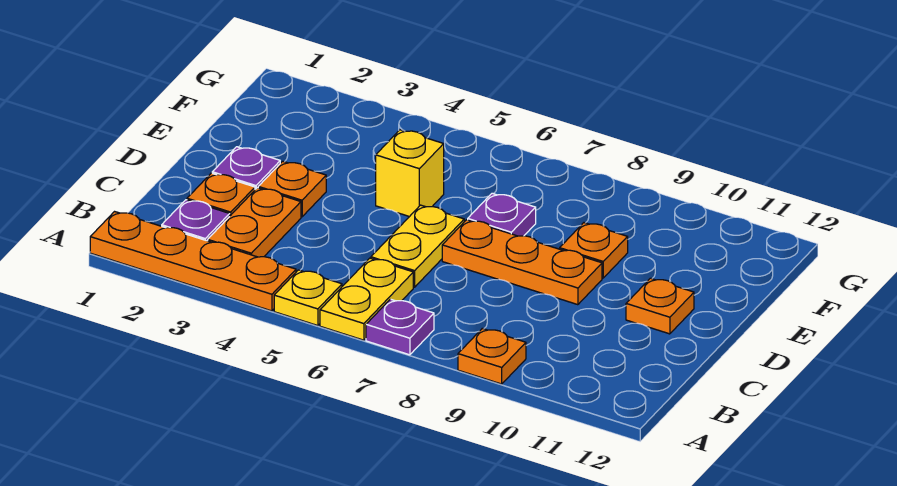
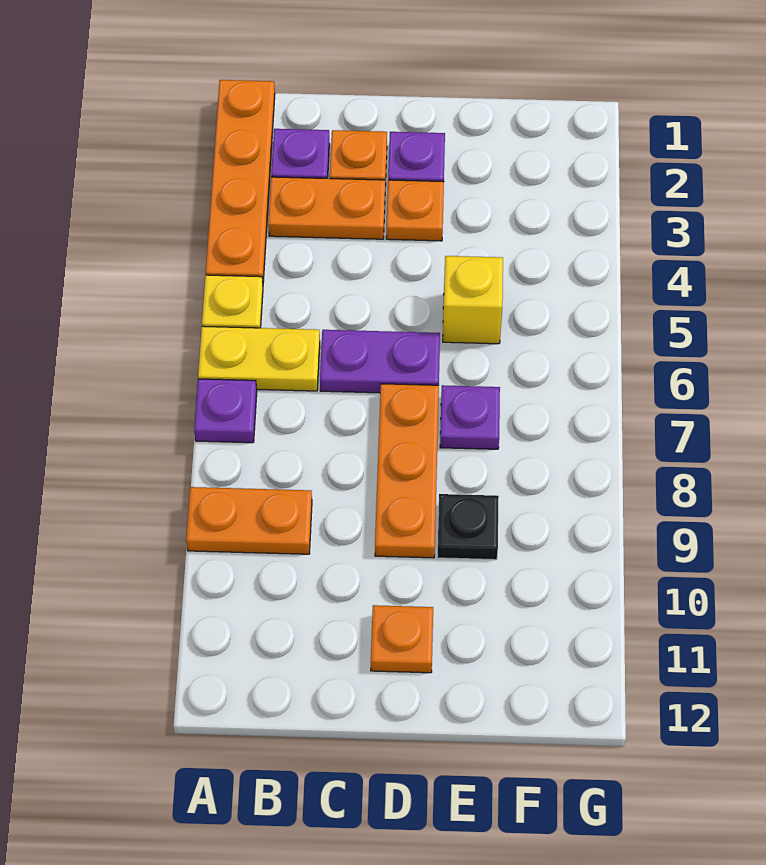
orange plate A9 level 1 -> orange plate A9:B9 level 1
yellow plate C6:D6 level 1 -> purple plate C6:D6 level 1
orange plate E9 level 1 -> black plate E9 level 1

